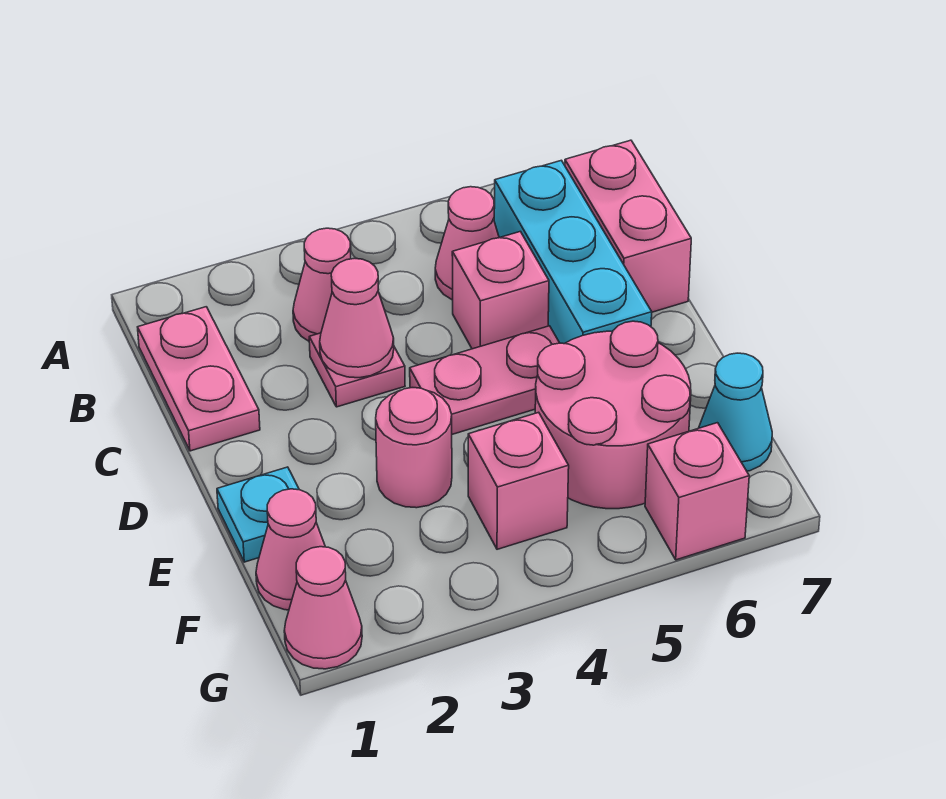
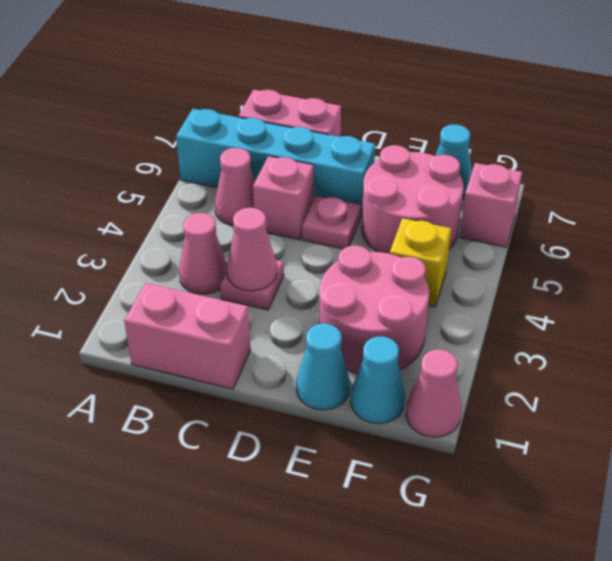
pink plate B1:C1 level 1 -> pink brick B1:C1 level 1
cyan brick B6:D6 level 1 -> cyan brick A6:D6 level 1
pink plate D4:D5 level 1 -> pink plate D5 level 1
cyan plate E1 level 1 -> cyan cone E1 level 1
pink round brick E3 level 1 -> pink round brick E2:F3 level 1
pink cone F1 level 1 -> cyan cone F1 level 1
pink brick F4 level 1 -> yellow brick F4 level 1

